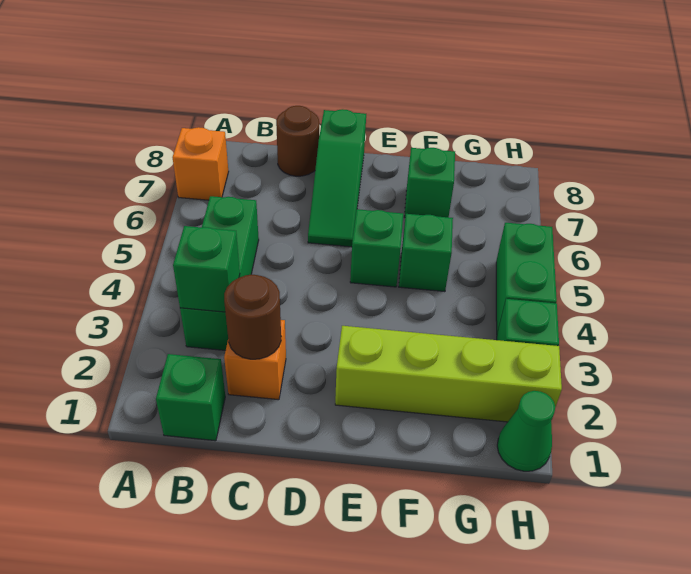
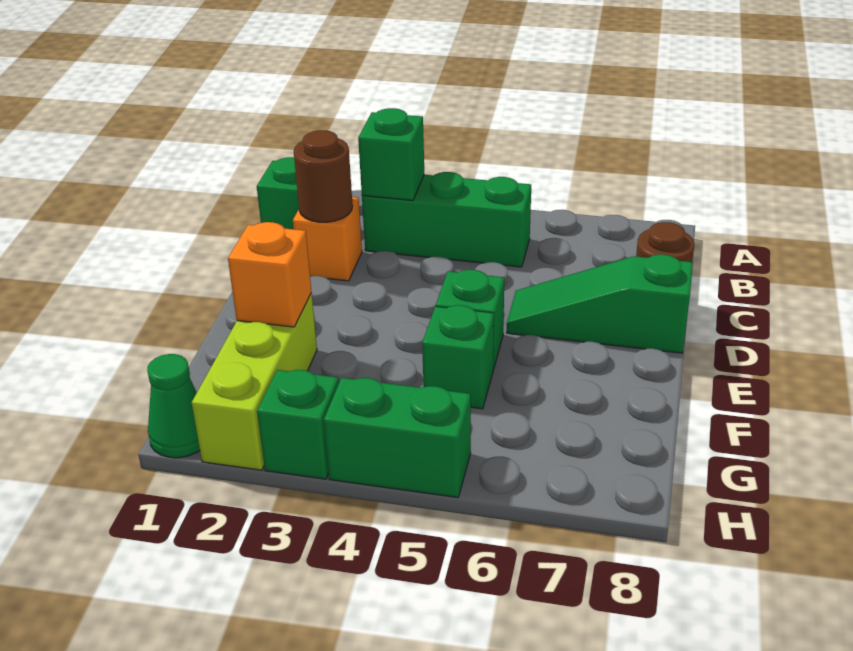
orange brick A7 level 1 -> orange brick F2 level 2
lime brick E2:H2 level 1 -> lime brick F2:H2 level 1
green brick F7 level 1 -> none

